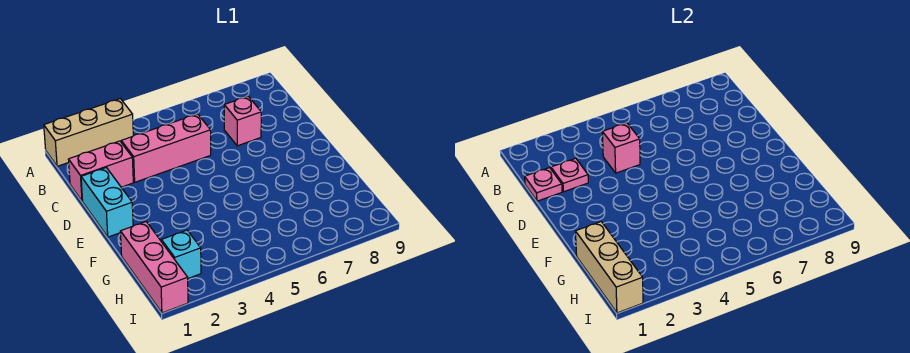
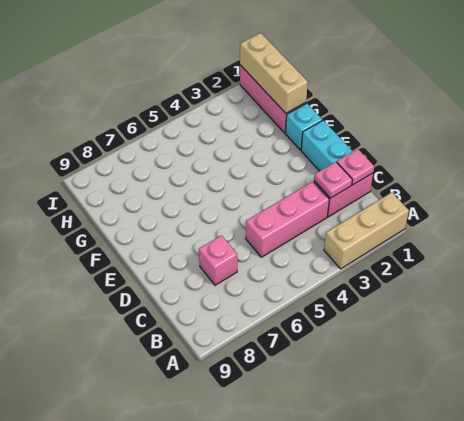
pink brick C4 level 2 -> none
cyan brick H2 level 1 -> cyan brick F1 level 1

